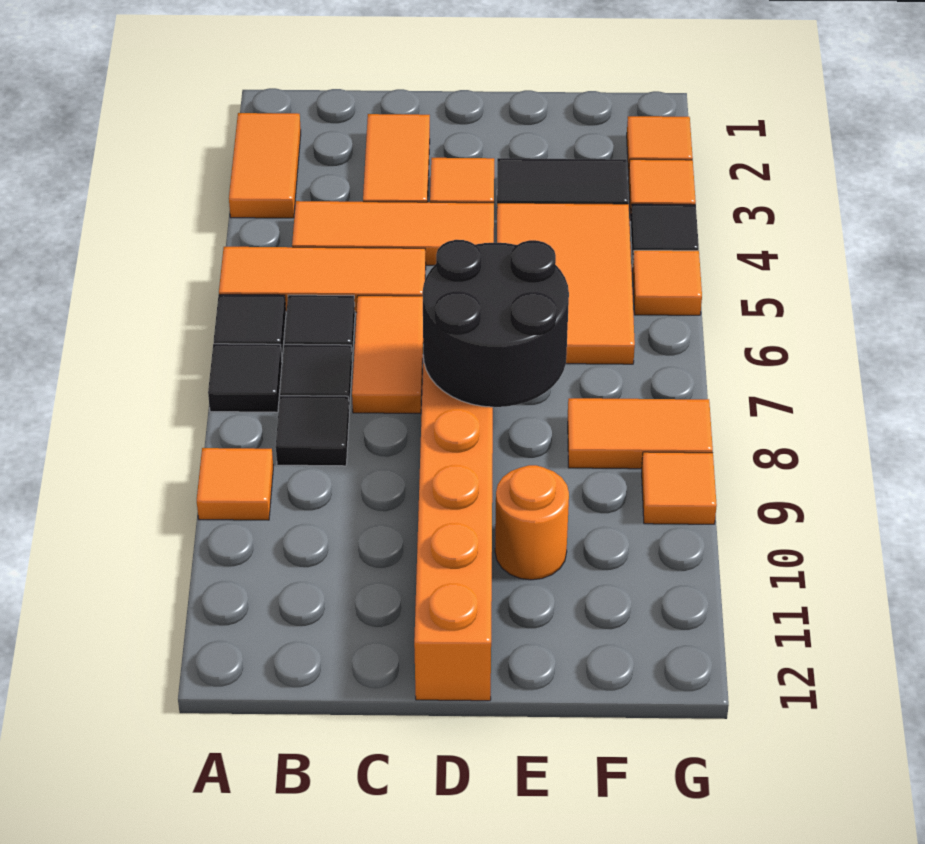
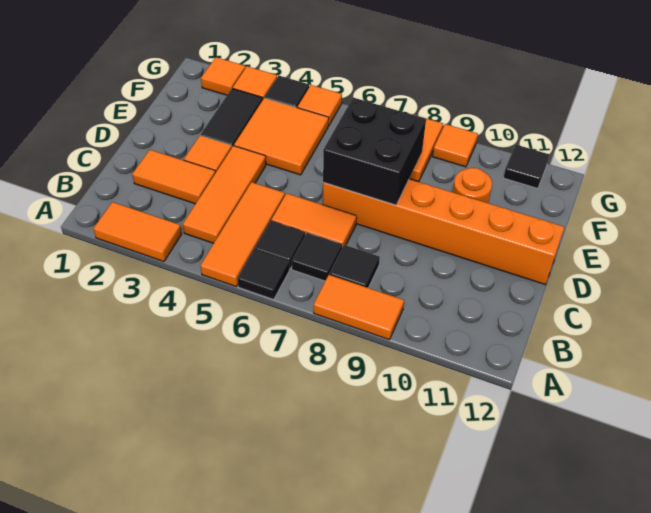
black tile A7 level 1 -> black tile G11 level 1
orange tile A9 level 1 -> orange tile A8:A9 level 1
black round brick D7:E8 level 2 -> black brick D7:E8 level 2
orange tile E4:F6 level 1 -> orange tile E4:F5 level 1

